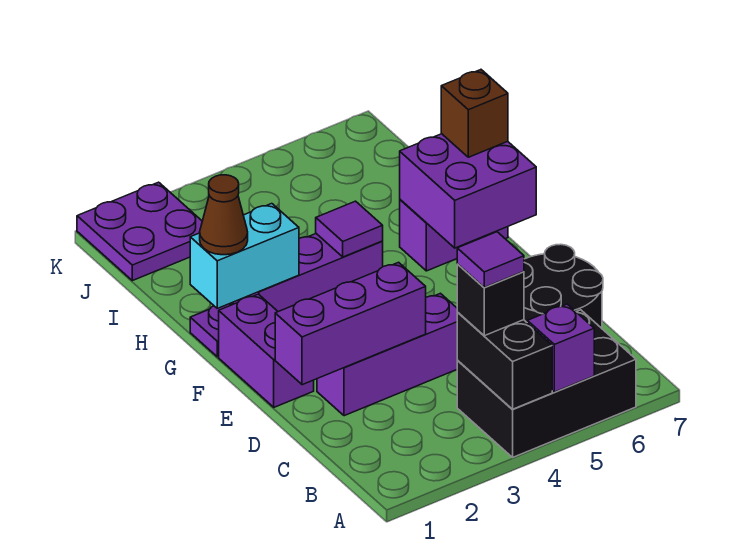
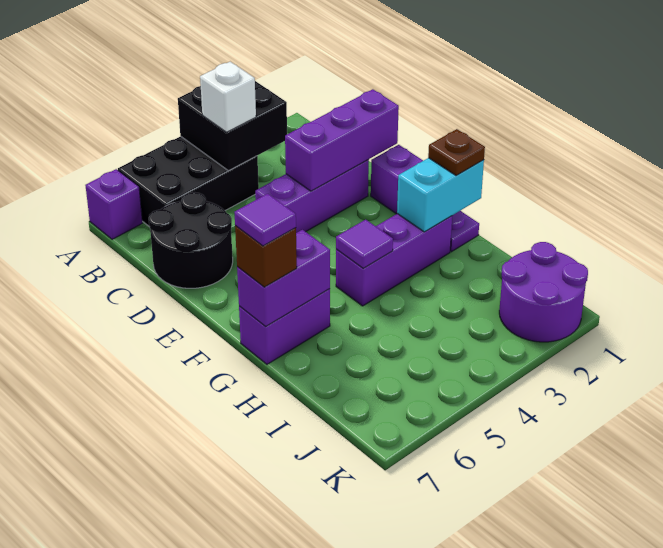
black brick A4:B4 level 2 -> black brick A3:B4 level 2
purple brick A5 level 2 -> purple brick A7 level 1
black brick B4 level 3 -> white brick B4 level 3
purple tile B4 level 4 -> purple tile G7 level 4
purple brick F6:G7 level 2 -> purple brick G6:G7 level 2
brown cone G1 level 3 -> brown plate G1 level 3
purple plate J1:K2 level 1 -> purple round brick J1:K2 level 1

